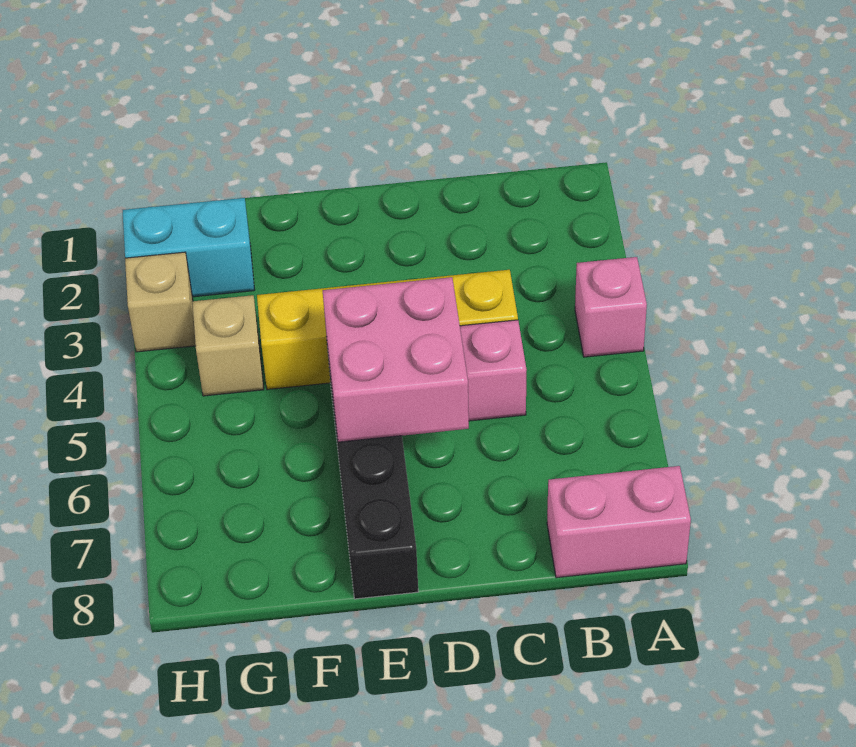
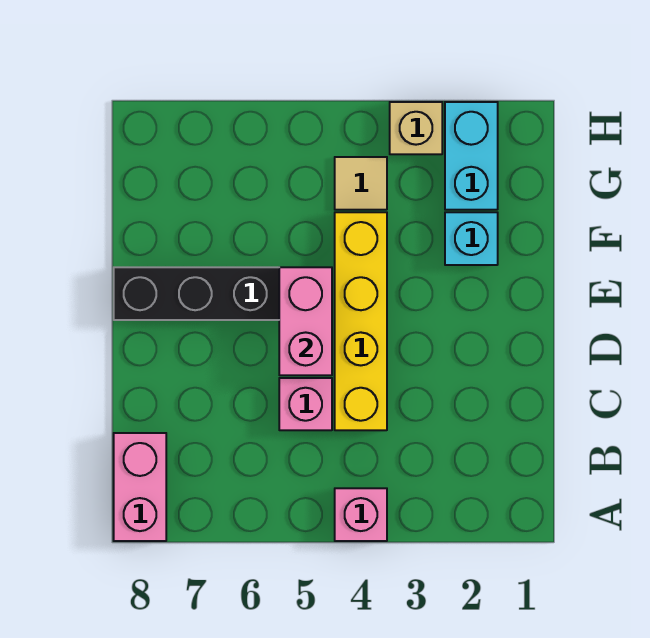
pink brick D5:E6 level 2 -> pink brick D5:E5 level 2
none -> cyan brick F2 level 1
tan brick G4 level 1 -> tan tile G4 level 1

